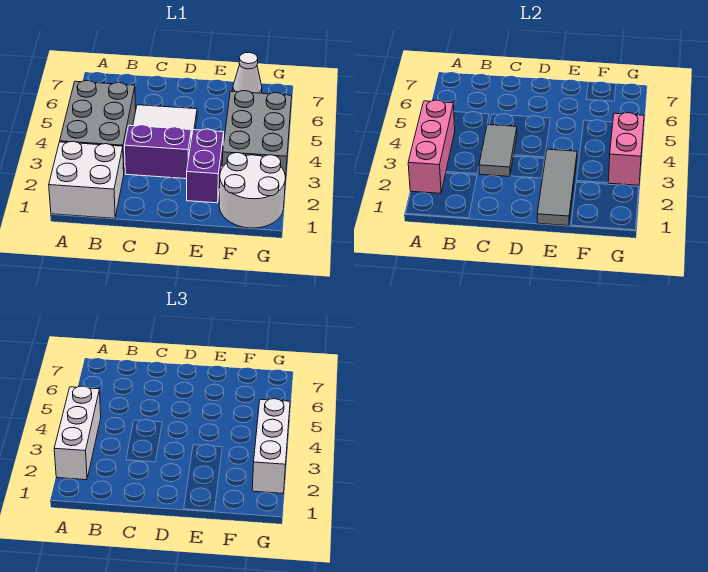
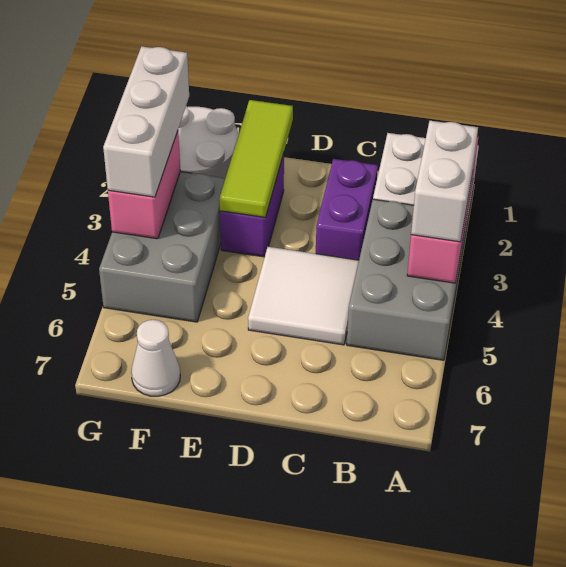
white brick A2:A4 level 3 -> white brick A3:A4 level 3
purple brick C3:D3 level 1 -> purple brick C2:C3 level 1
grey tile C3:C4 level 2 -> none
grey tile E1:E3 level 2 -> lime tile E1:E3 level 2

